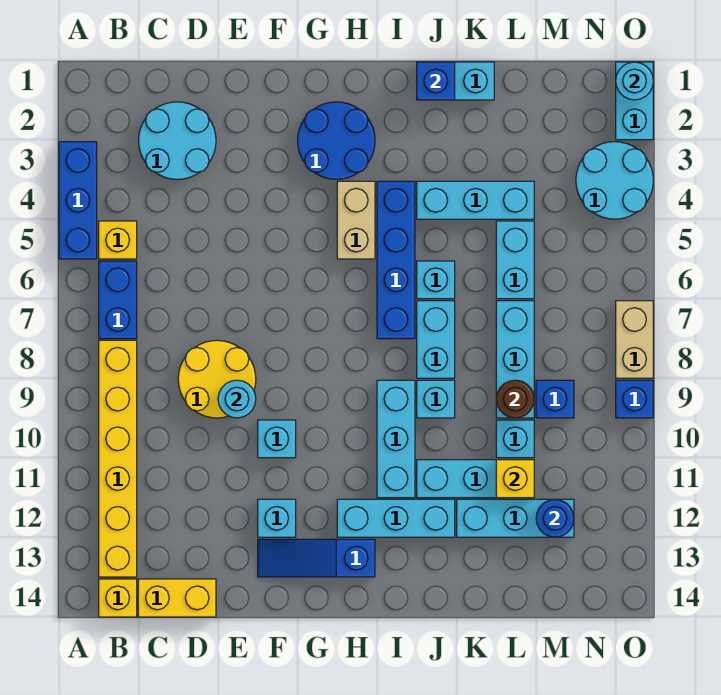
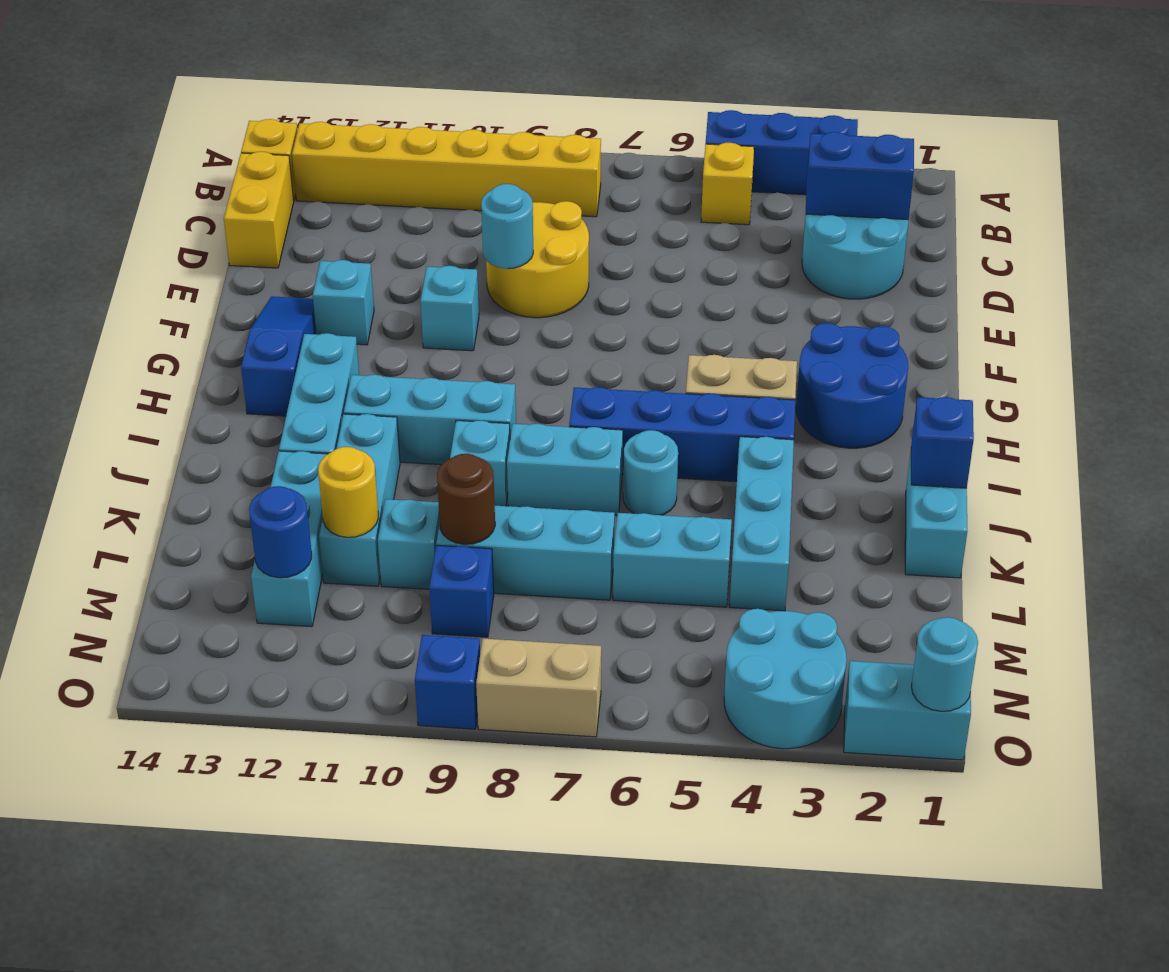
blue brick B6:B7 level 1 -> blue brick C2:C3 level 2
cyan brick J6 level 1 -> cyan round brick J6 level 1
yellow brick L11 level 2 -> yellow round brick L11 level 2

